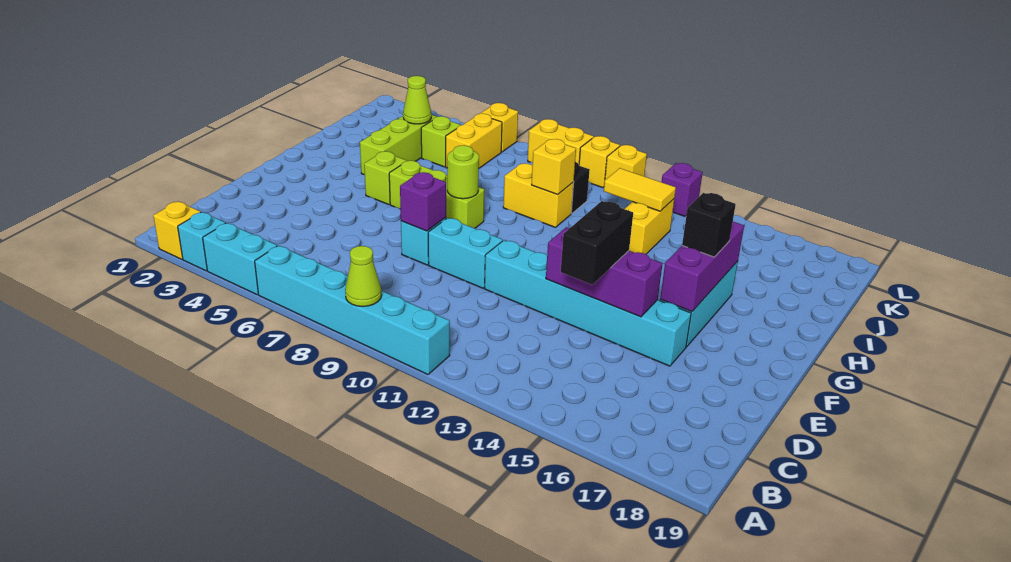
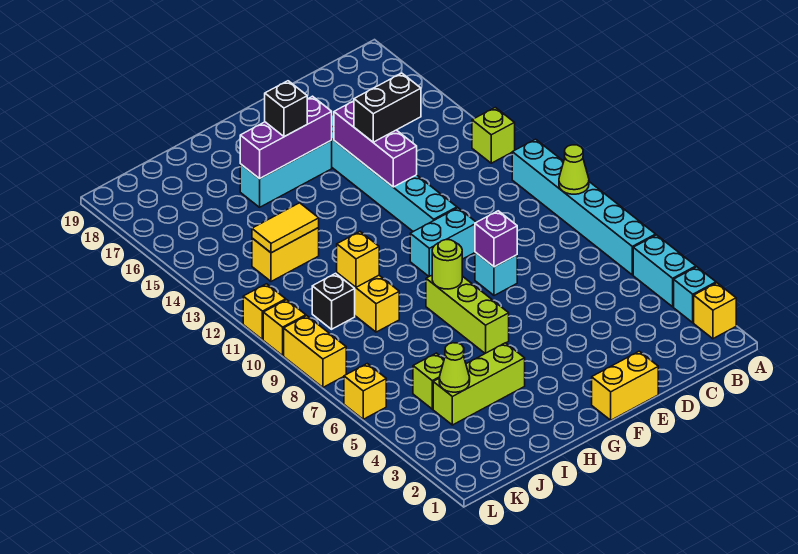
cyan brick E9:E10 level 1 -> cyan brick E10:F10 level 1
lime brick G5 level 1 -> lime brick A13 level 1
yellow brick J6:K6 level 1 -> yellow brick E1:F1 level 1
yellow tile J12:J13 level 2 -> yellow tile I13:J13 level 2
purple brick L13 level 1 -> none

